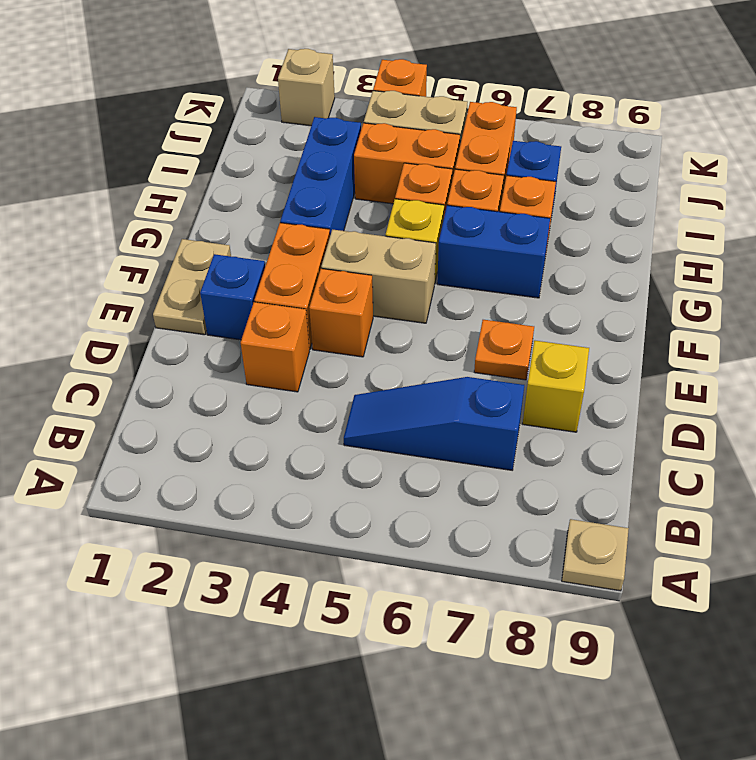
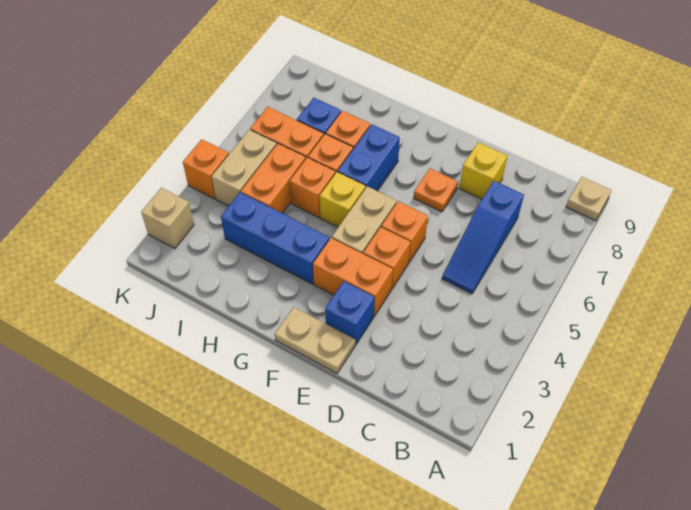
orange brick D3 level 1 -> orange brick E5 level 1

